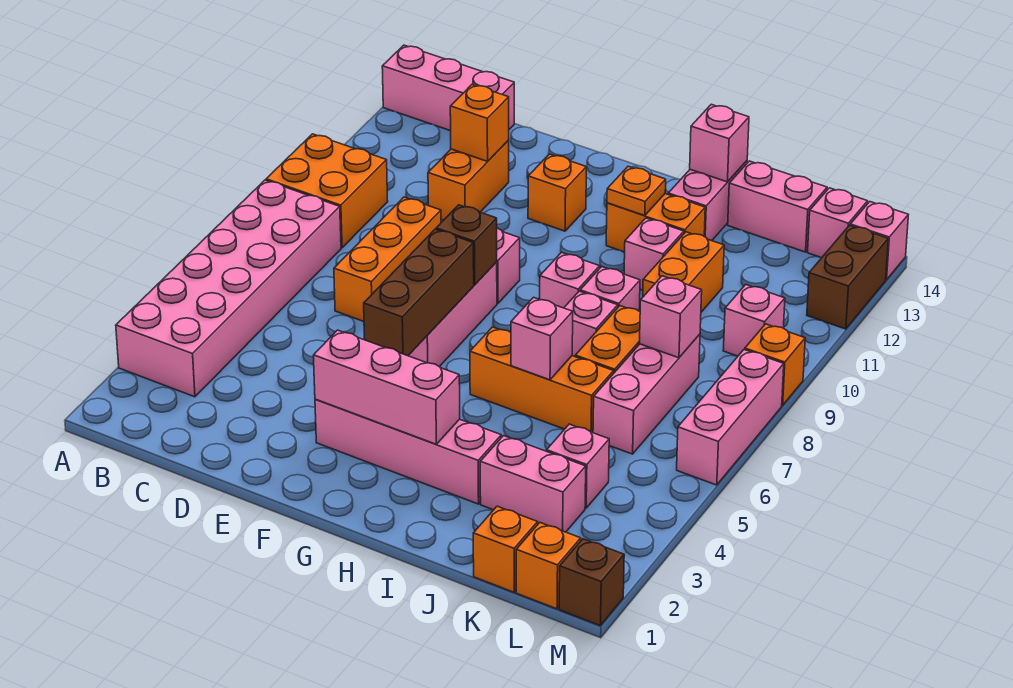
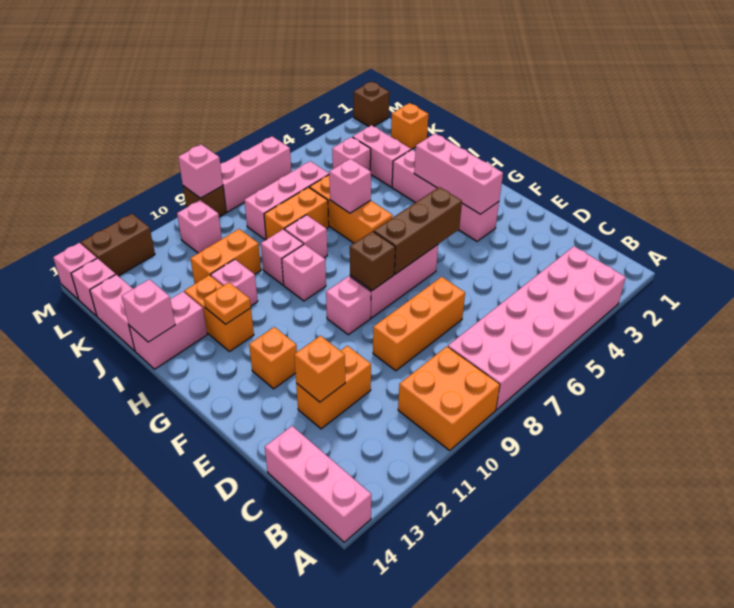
pink brick K8 level 2 -> pink brick M9 level 2
orange brick L1 level 1 -> none
orange brick M9 level 1 -> brown brick M9 level 1

